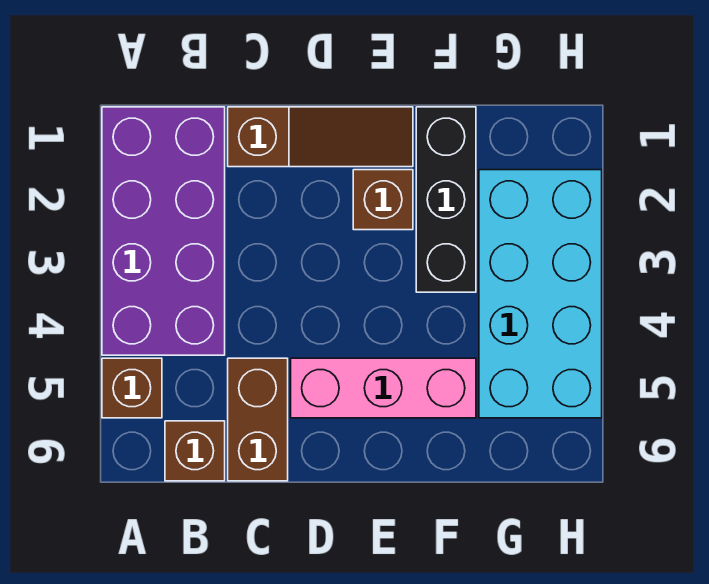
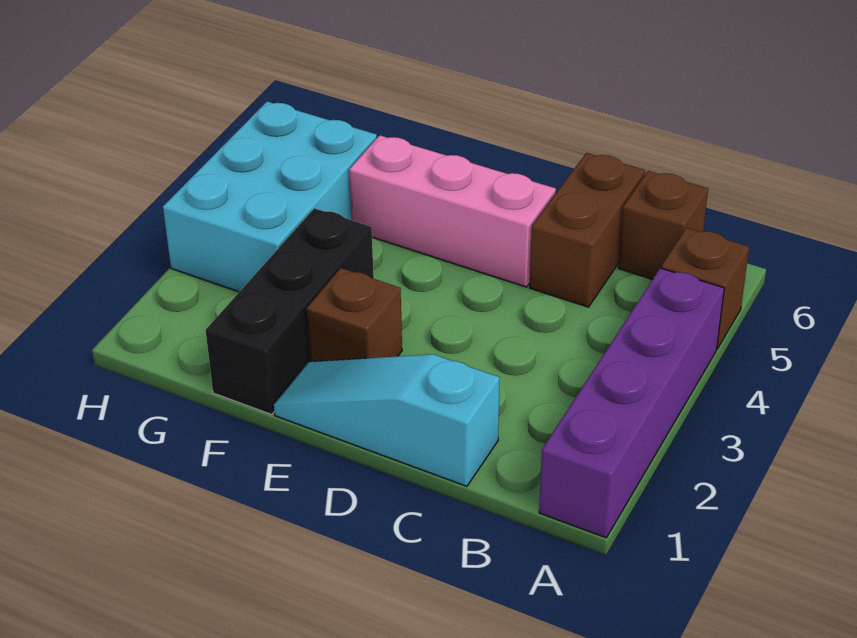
purple brick A1:B4 level 1 -> purple brick A1:A4 level 1
brown slope C1:E1 level 1 top C -> cyan slope C1:E1 level 1 top C
cyan brick G2:H5 level 1 -> cyan brick G3:H5 level 1

